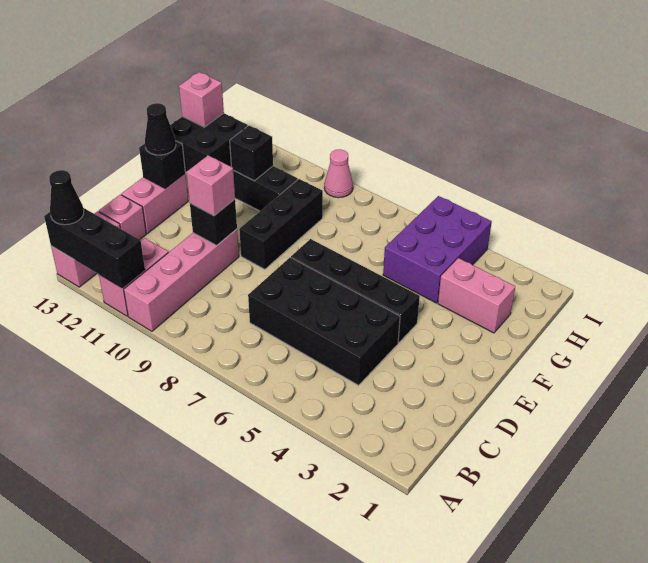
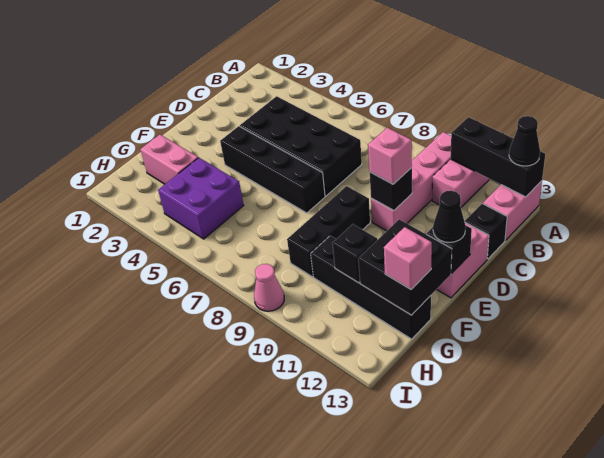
pink brick C13 level 1 -> black brick C13 level 1
purple brick G4:I5 level 1 -> purple brick G4:H5 level 1

